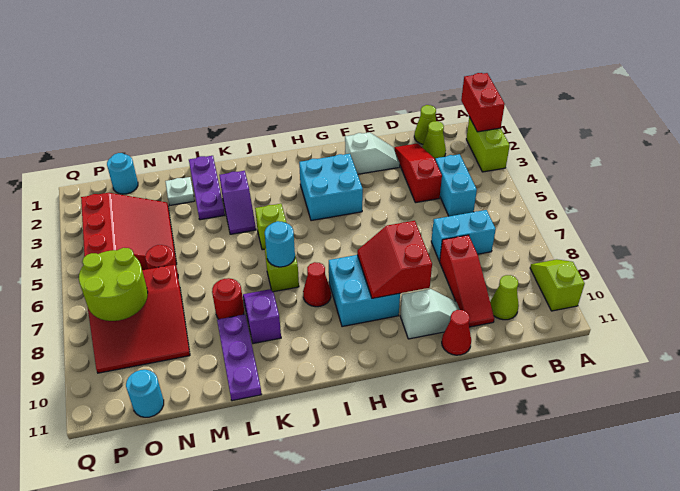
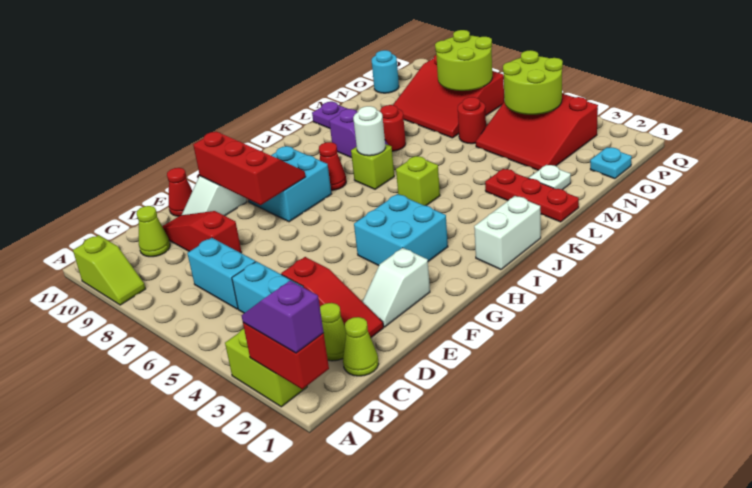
cyan brick C7:D7 level 1 -> cyan brick C6:C7 level 1
red slope F8:G9 level 2 top F -> red slope F8:G10 level 2 top F
none -> white brick I1:J1 level 1
cyan round brick J7 level 2 -> white round brick J7 level 2
purple slope K3:K4 level 1 top 3 -> purple slope A1:A2 level 3 top 1
purple plate L1:L3 level 1 -> red plate L1:L3 level 1
red slope N7:P9 level 1 top 7 -> red slope N7:P9 level 1 top P
cyan round brick O1 level 1 -> cyan plate O1 level 1
none -> lime round brick O4:P5 level 2

